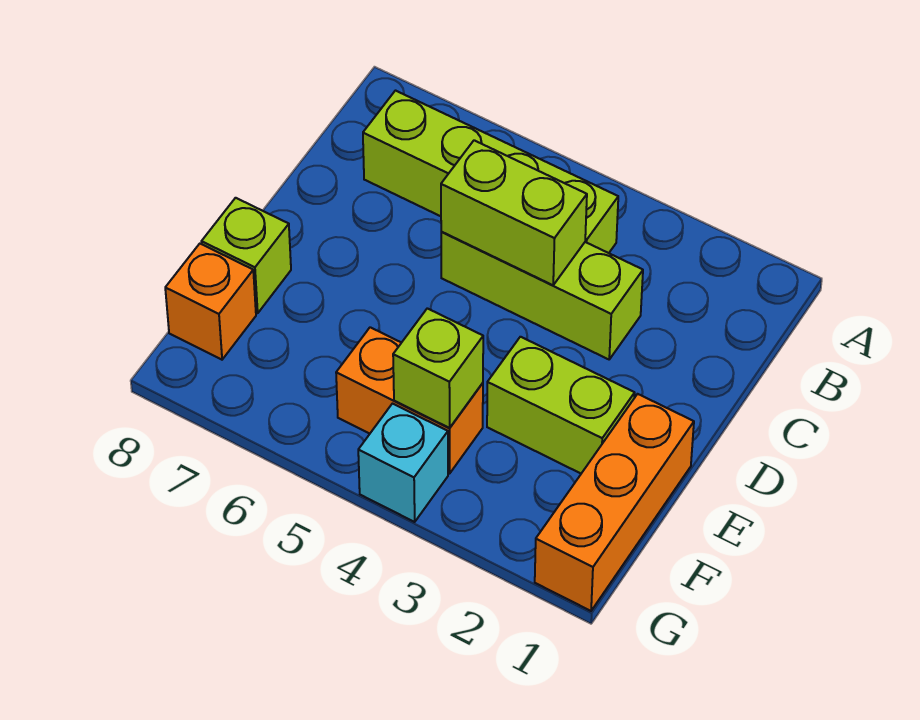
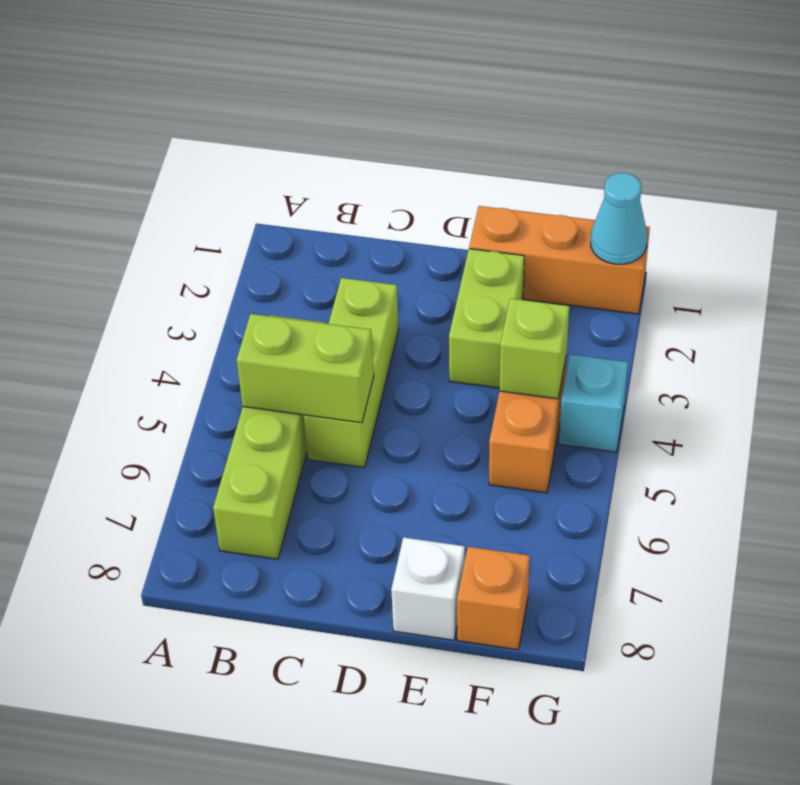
lime brick C4:C5 level 2 -> lime brick B5:C5 level 2
lime brick E8 level 1 -> white brick E8 level 1
none -> cyan cone G1 level 2

